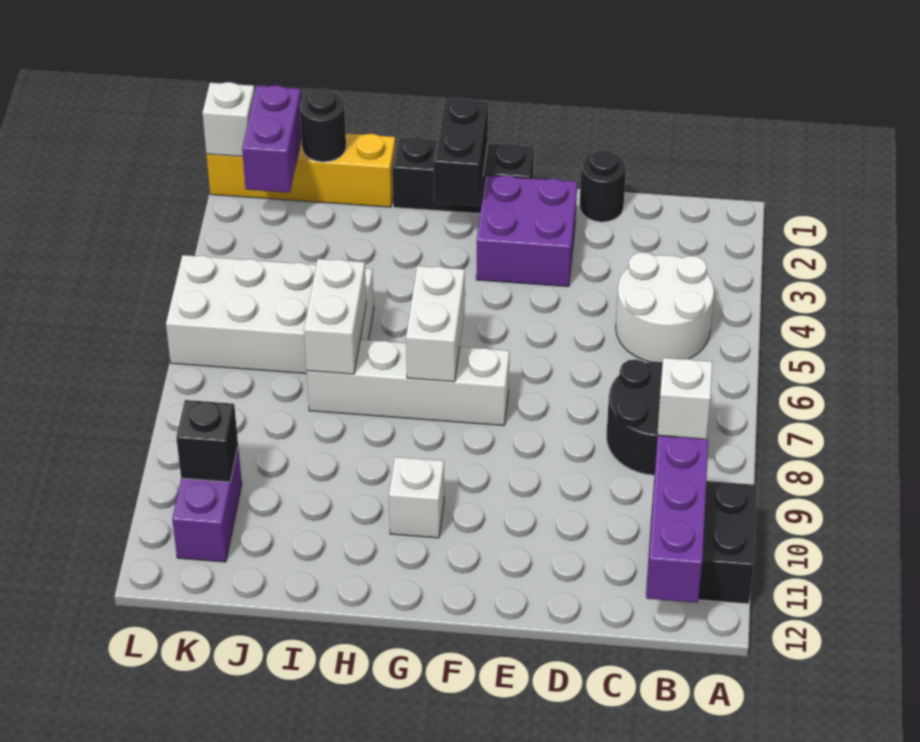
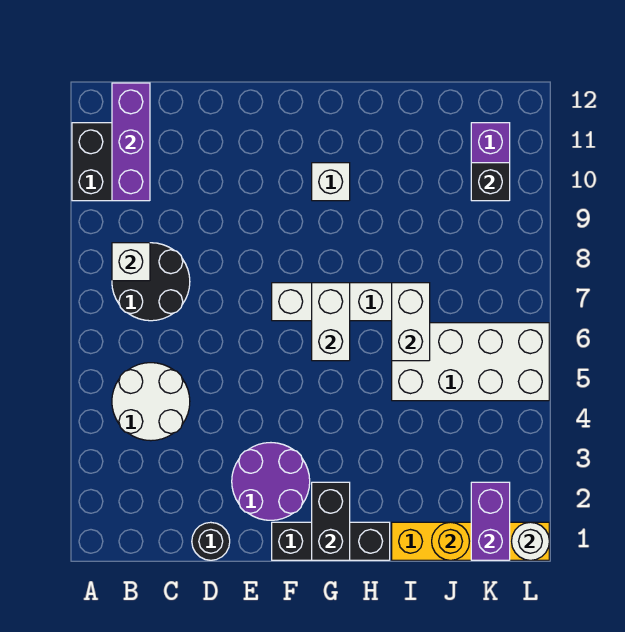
purple brick E2:F3 level 1 -> purple round brick E2:F3 level 1
black round brick J1 level 2 -> yellow round brick J1 level 2
white brick L1 level 2 -> white round brick L1 level 2

